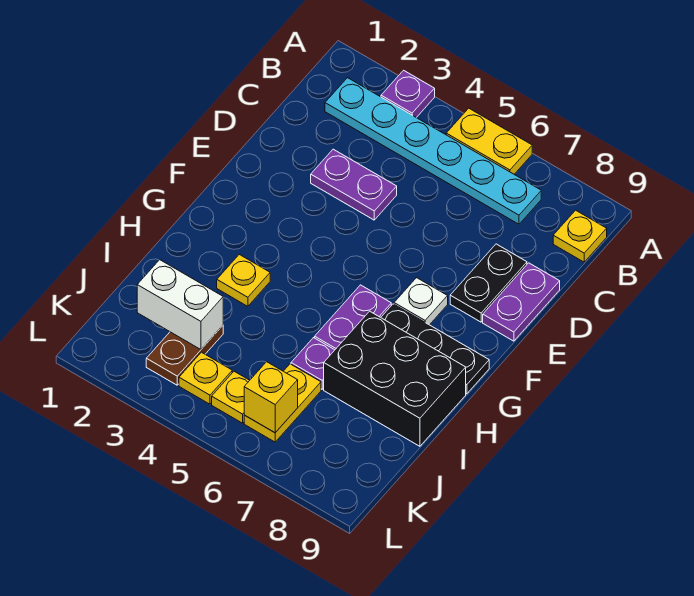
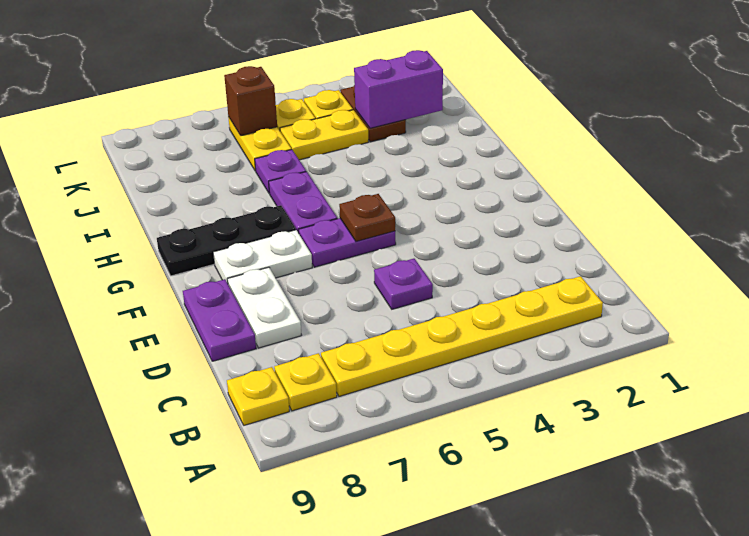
purple plate A3 level 1 -> purple plate D5 level 1
yellow plate A5:A6 level 1 -> yellow plate J4:J5 level 1
cyan plate B2:B7 level 1 -> yellow plate B2:B7 level 1
purple plate D3:D4 level 1 -> purple plate F5:F6 level 1
black plate D8:E8 level 1 -> white plate D8:E8 level 1
none -> brown plate F5 level 2
white plate F7 level 1 -> white plate F7:F8 level 1
yellow plate H3 level 1 -> yellow plate B8 level 1
black brick H7:I9 level 1 -> none
white brick J2:J3 level 2 -> purple brick J2:J3 level 2
yellow brick K6 level 2 -> brown brick K6 level 2

